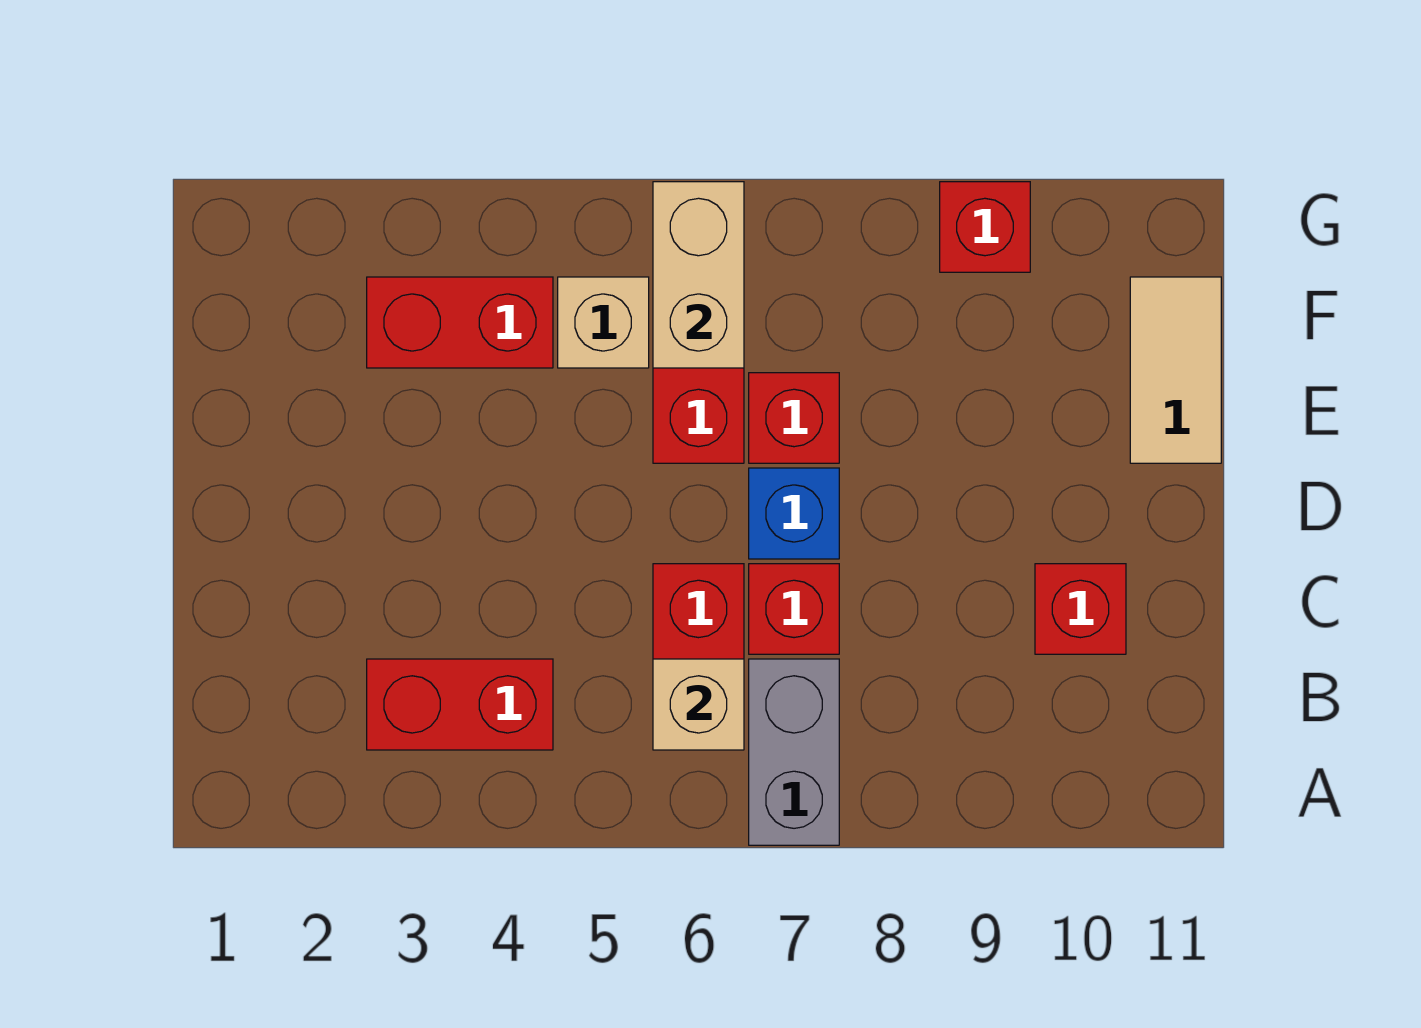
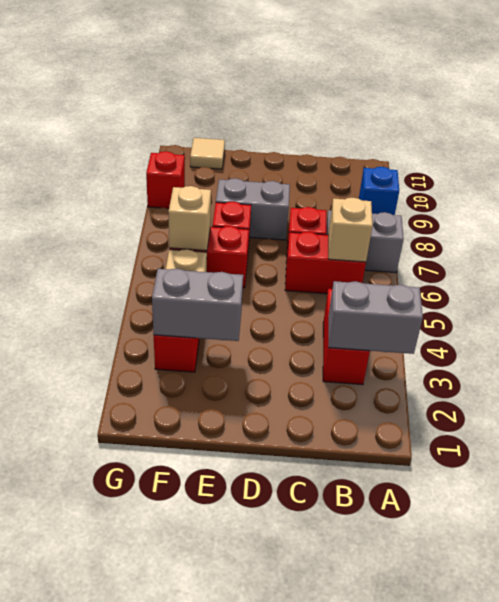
none -> grey brick A3:B3 level 2
red brick C10 level 1 -> none
blue brick D7 level 1 -> blue brick A9 level 1
none -> grey brick D8:E8 level 1
none -> grey brick E3:F3 level 2
tan tile E11:F11 level 1 -> tan tile F11 level 1
tan brick F6:G6 level 2 -> tan brick F6 level 2

